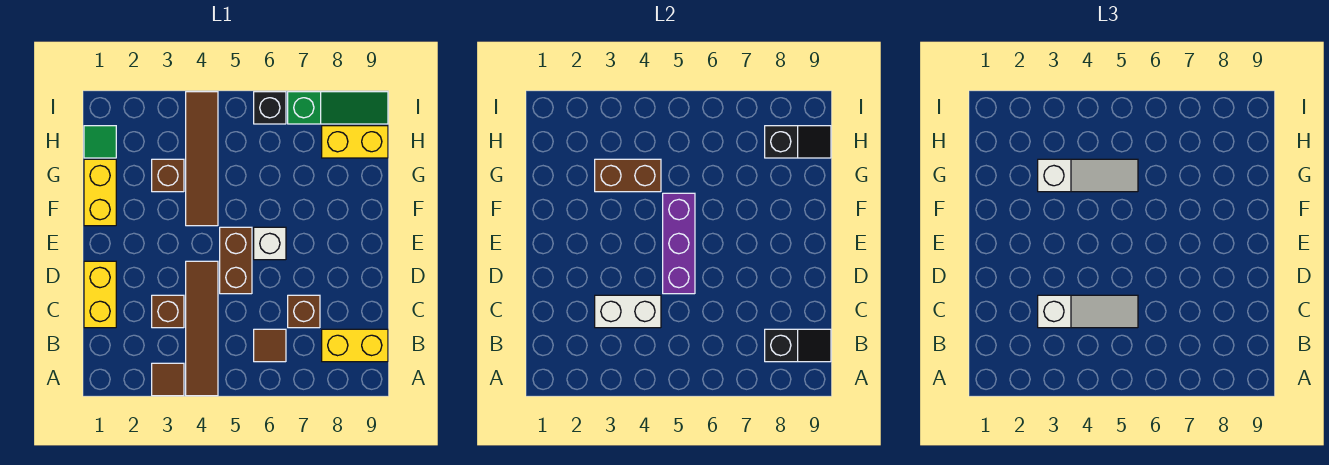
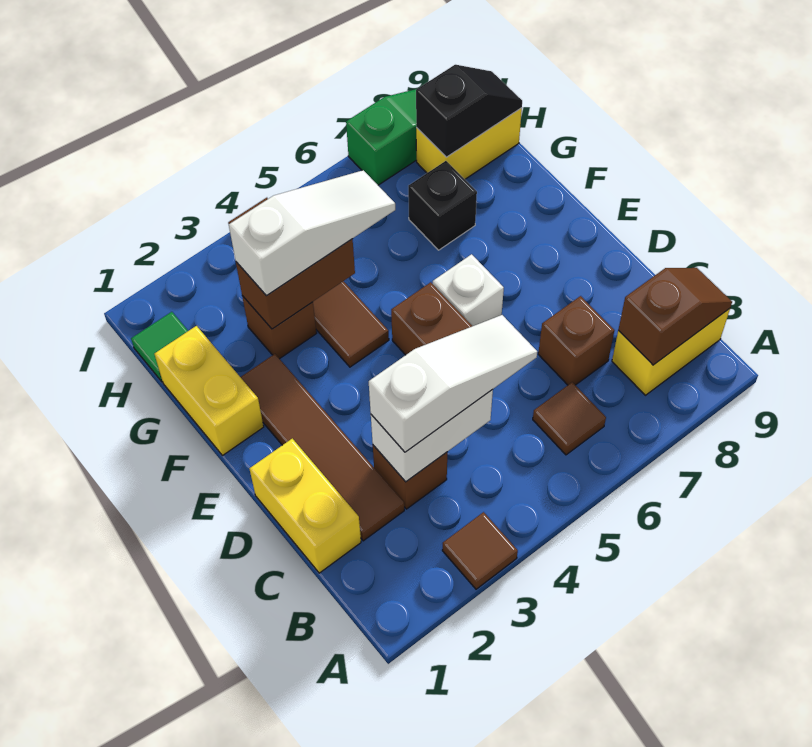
brown tile A4:D4 level 1 -> brown tile C2:F2 level 1
black slope B8:B9 level 2 top 8 -> brown slope B8:B9 level 2 top 8
purple brick D5:F5 level 2 -> none
black brick I6 level 1 -> black brick G7 level 1

